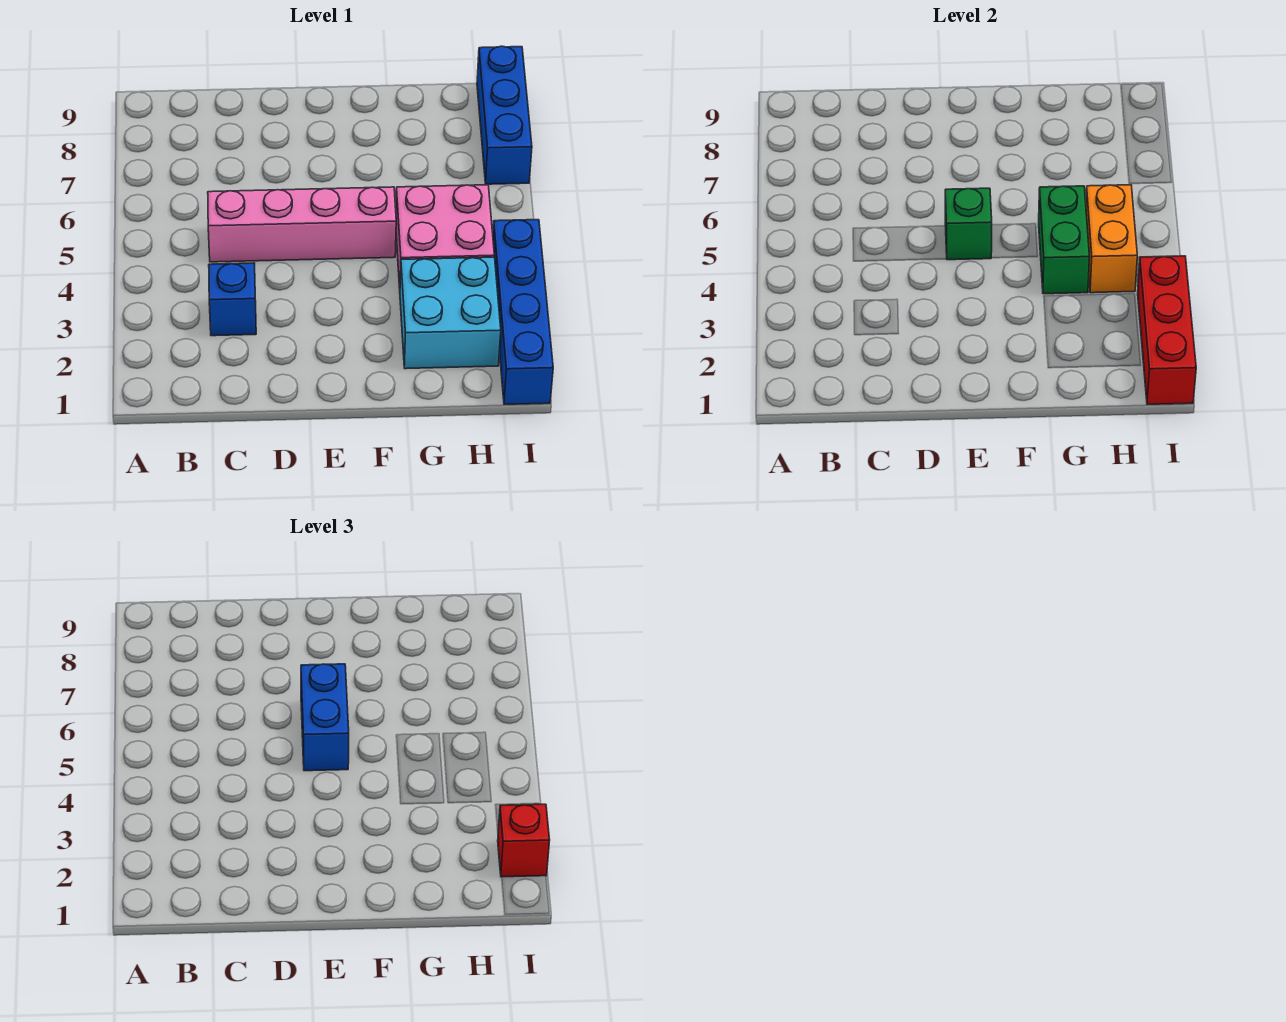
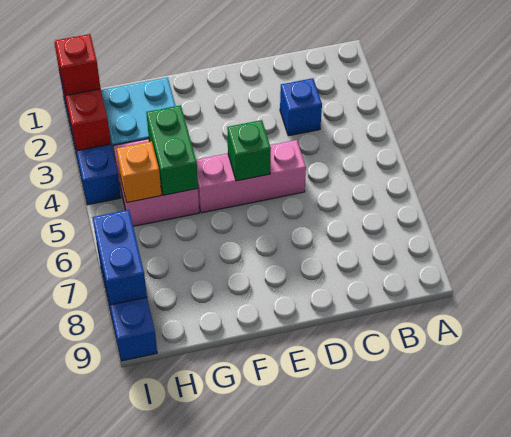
pink brick C5:F5 level 1 -> pink brick D5:F5 level 1
blue brick E5:E6 level 3 -> blue brick I7:I8 level 2
orange brick H4:H5 level 2 -> orange brick H5 level 2

